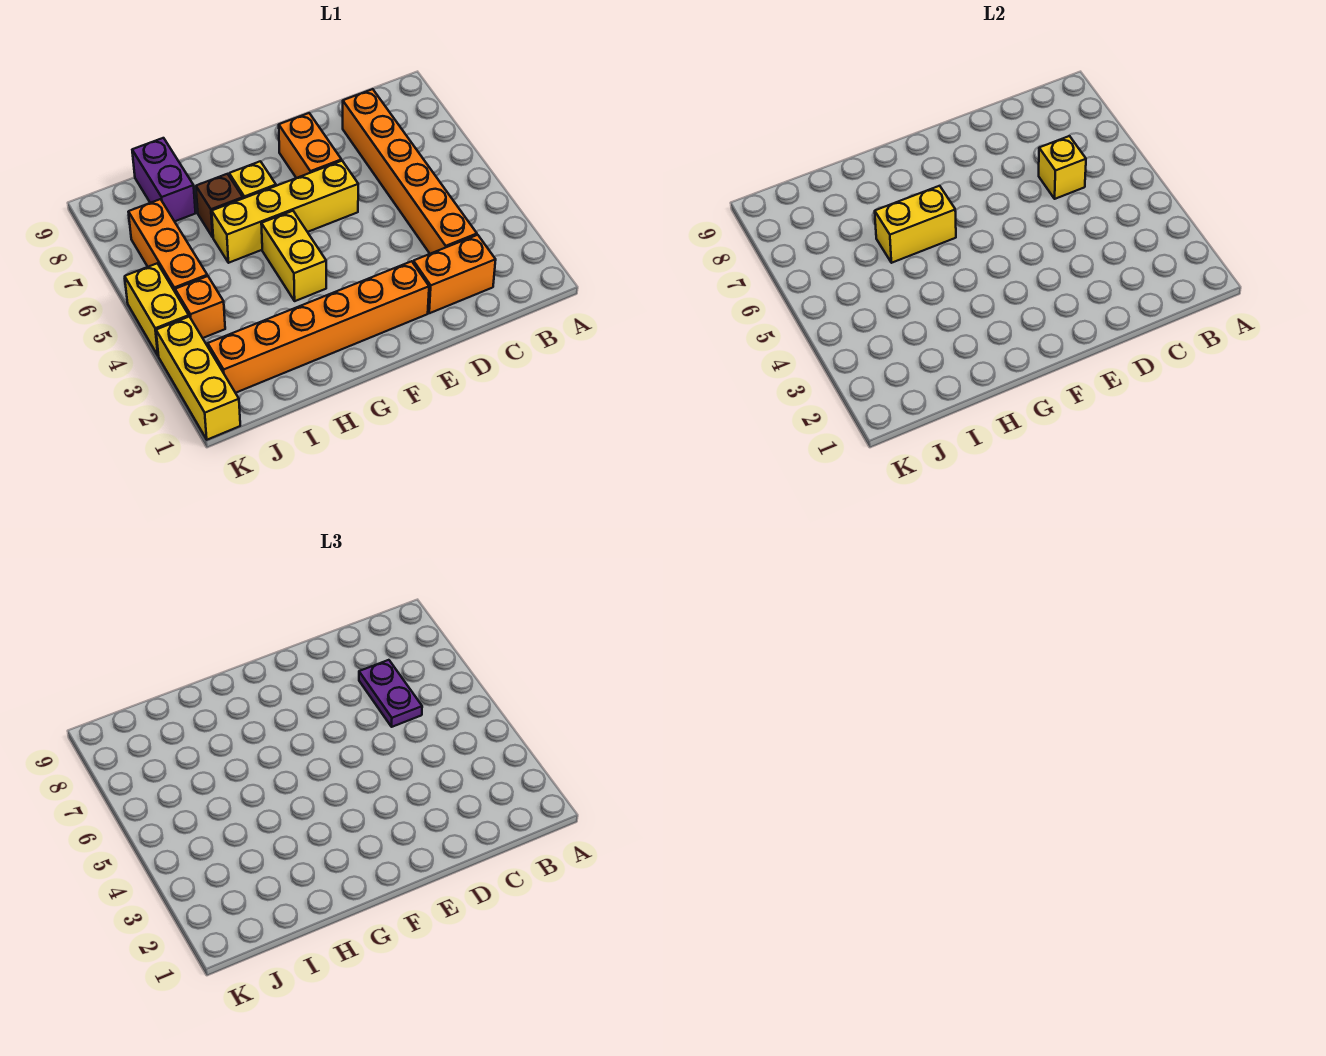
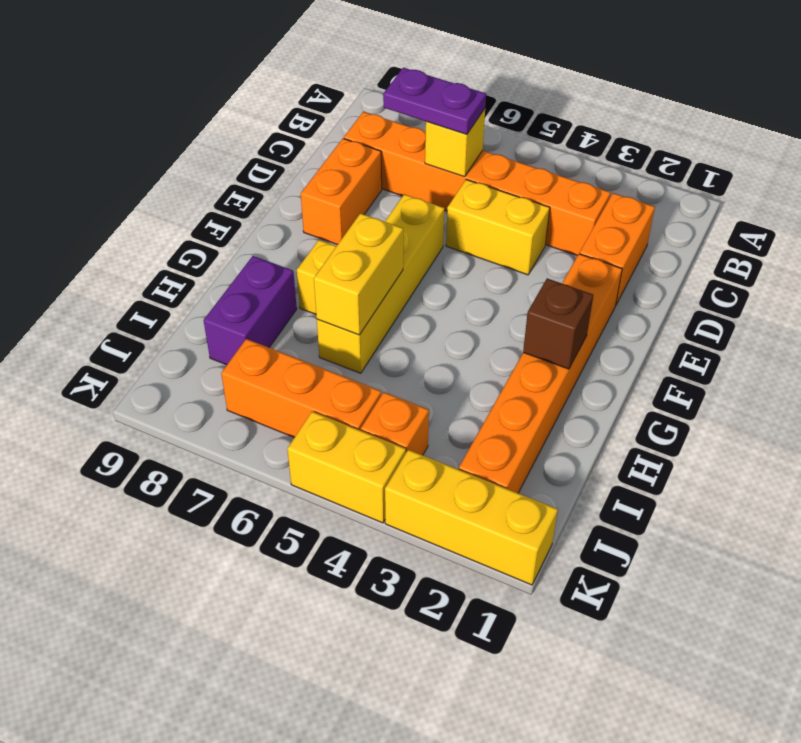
orange brick E7:E8 level 1 -> orange brick D8:E8 level 1
yellow brick G4:G5 level 1 -> yellow brick D4:D5 level 1
brown brick H7 level 1 -> brown brick G2 level 2
purple brick I8:I9 level 1 -> purple brick H8:I8 level 1

